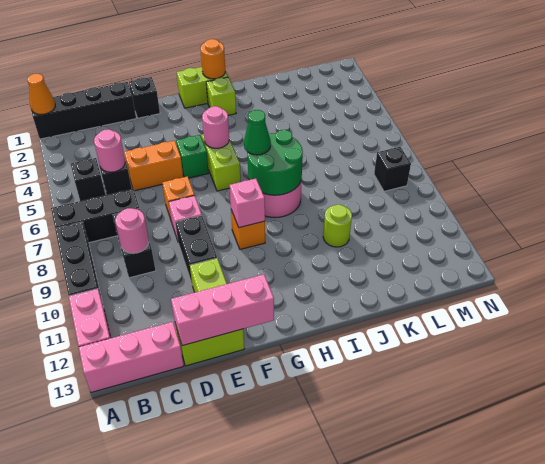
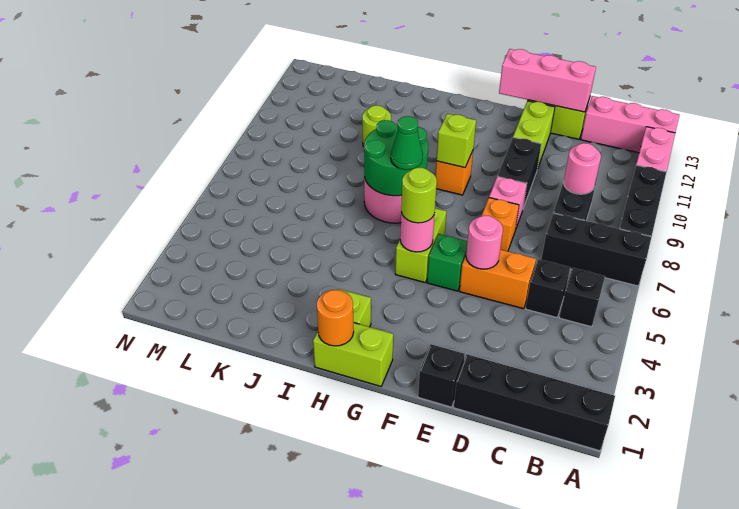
orange cone A1 level 2 -> none
pink round brick C5 level 2 -> pink round brick E5 level 2
none -> lime round brick G5 level 3
pink brick G9 level 2 -> lime brick G9 level 2
black brick M8 level 1 -> none

